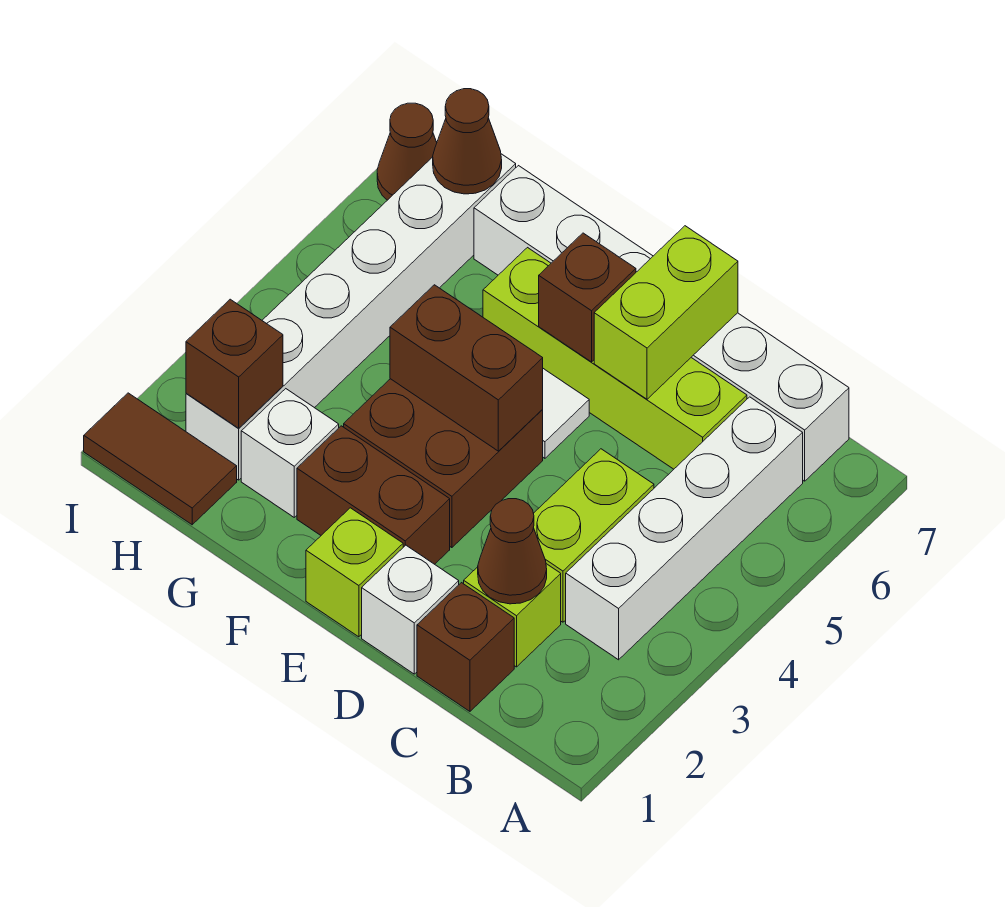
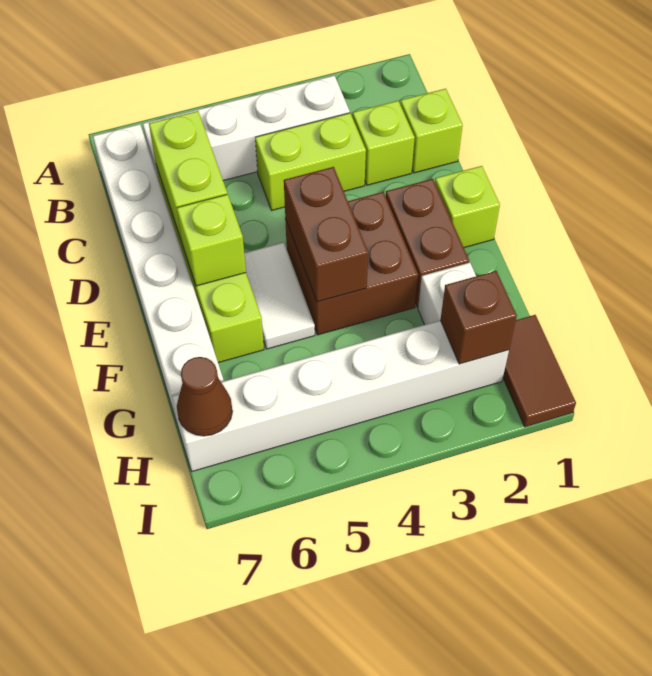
brown brick C1 level 1 -> lime brick C1 level 1
brown cone C2 level 2 -> none
white brick D1 level 1 -> none
lime brick D6:D7 level 2 -> lime brick C6:D6 level 2
brown brick E6 level 2 -> lime brick E6 level 2
brown cone I7 level 1 -> none

